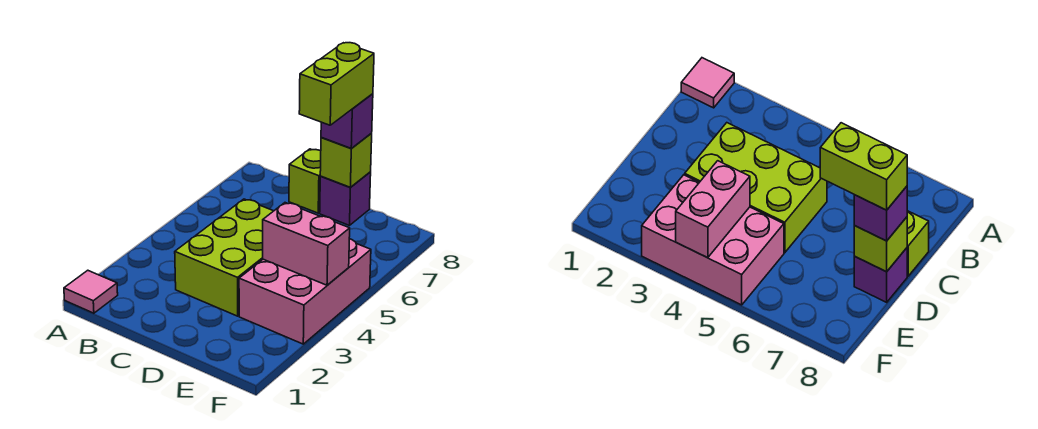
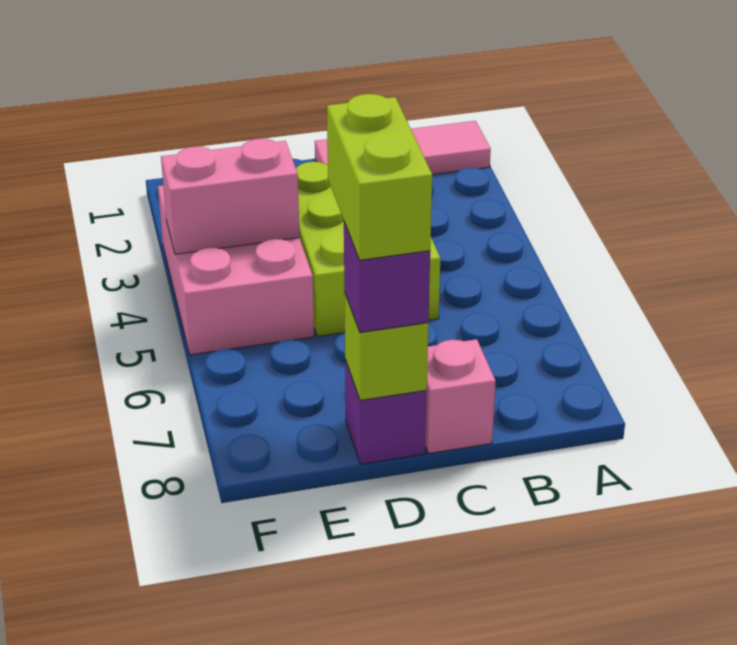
pink tile A1 level 1 -> pink tile A1:C1 level 1
lime brick C8 level 1 -> pink brick C8 level 1

